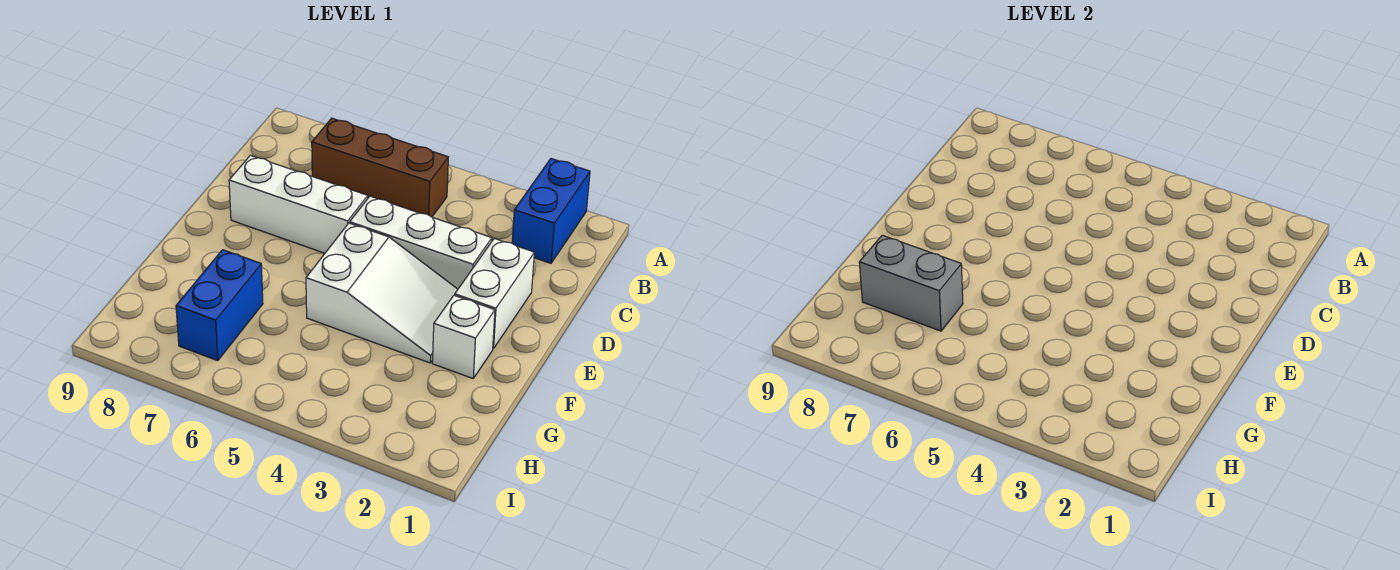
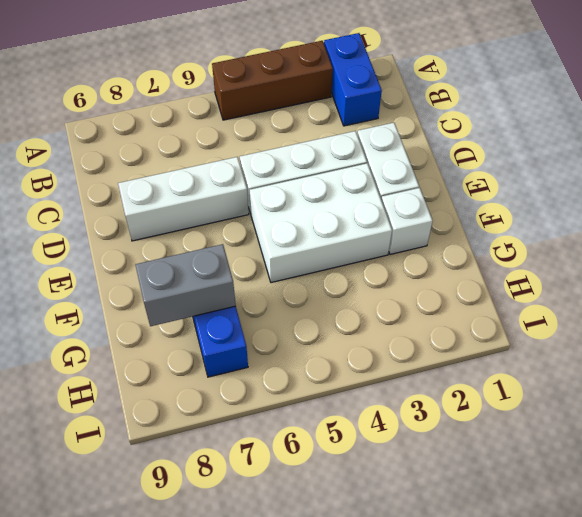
brown brick B5:B7 level 1 -> brown brick A3:A5 level 1
white slope E3:F5 level 1 top 5 -> white brick E3:F5 level 1

